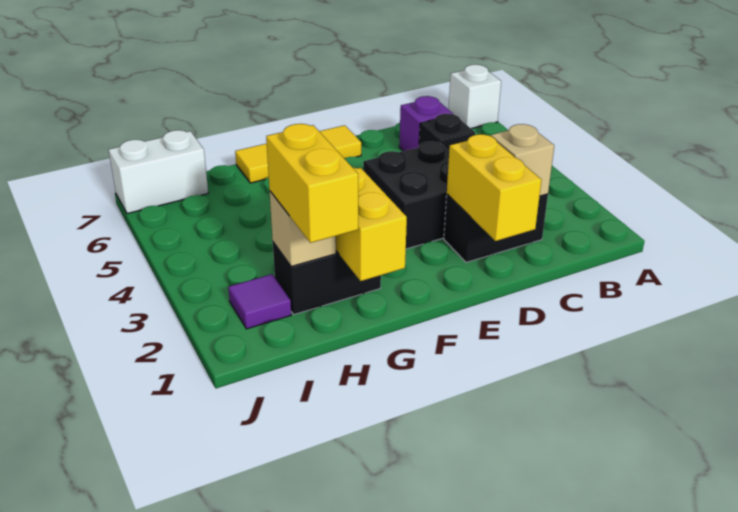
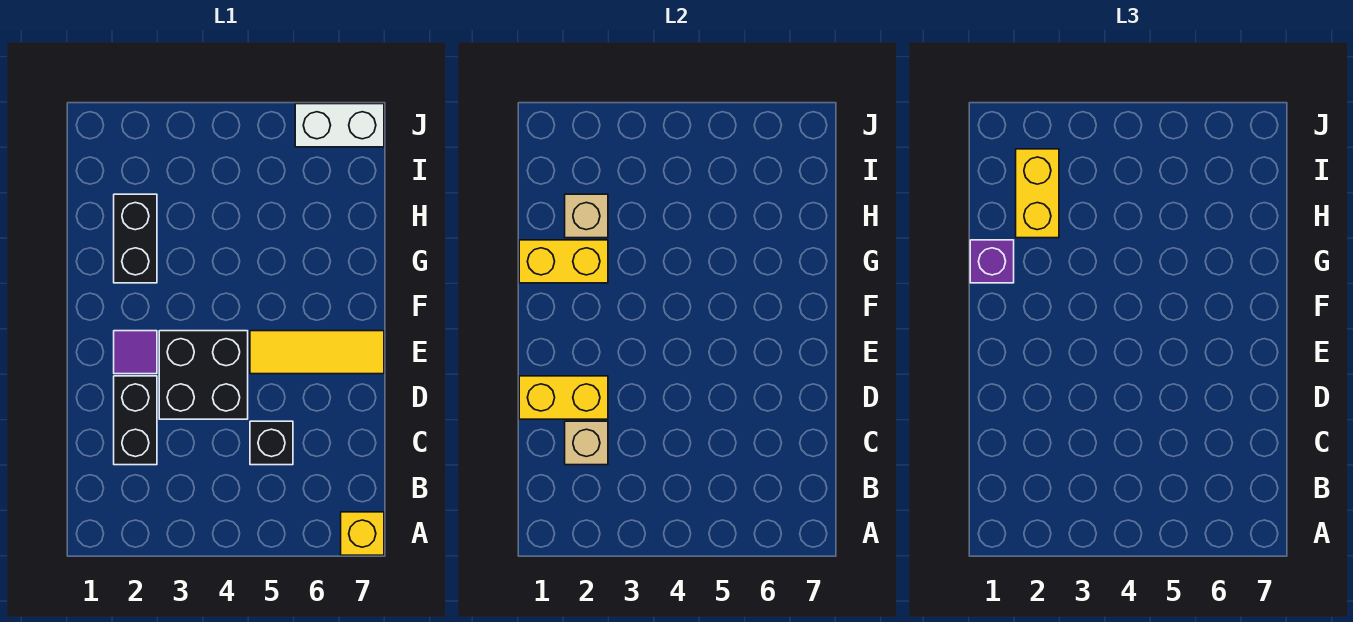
white brick A7 level 1 -> yellow brick A7 level 1
purple brick C6 level 1 -> purple brick G1 level 3
yellow tile E7:G7 level 1 -> yellow tile E5:E7 level 1
yellow brick H1:H2 level 3 -> yellow brick H2:I2 level 3
purple tile I2 level 1 -> purple tile E2 level 1
white brick I7:J7 level 1 -> white brick J6:J7 level 1

